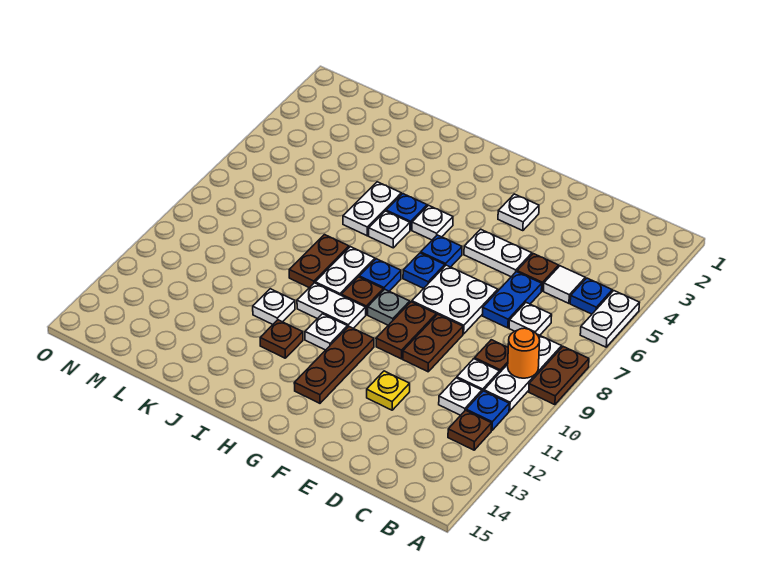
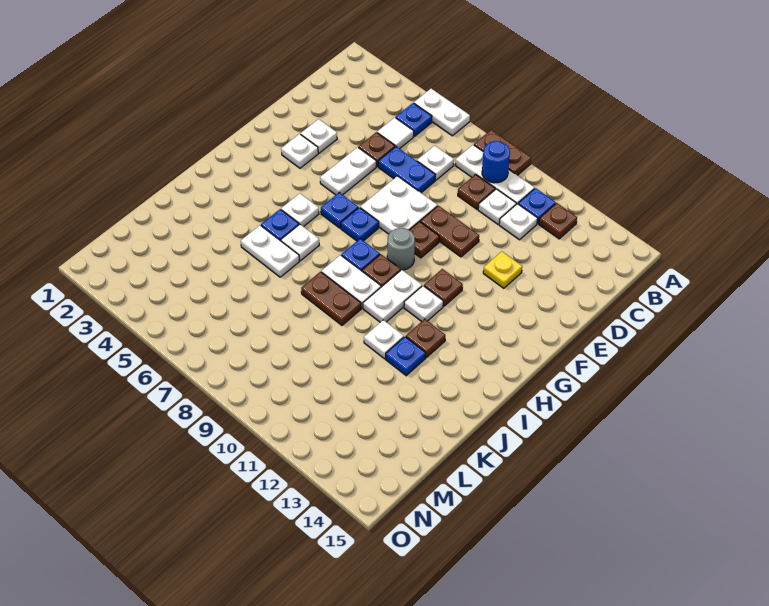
orange round brick B9 level 2 -> blue round brick B9 level 2
none -> white plate E3 level 1
brown plate F9:F10 level 1 -> brown plate F9 level 1
grey plate G9 level 1 -> grey round brick G9 level 1
brown plate G11:G13 level 1 -> brown plate G11 level 1
none -> blue plate J12 level 1

